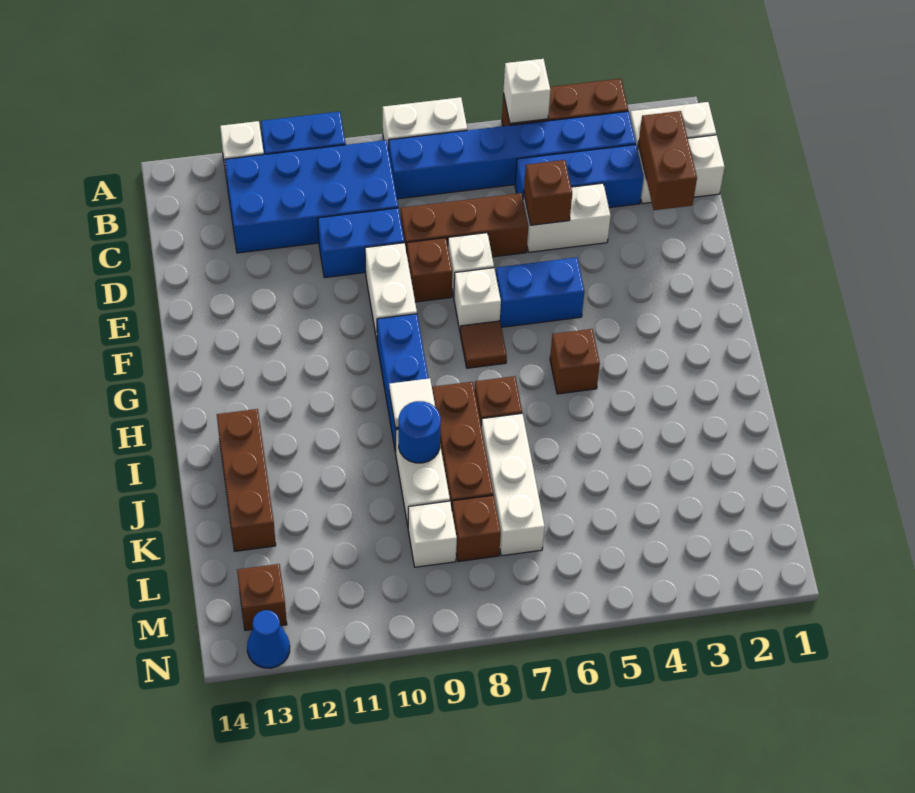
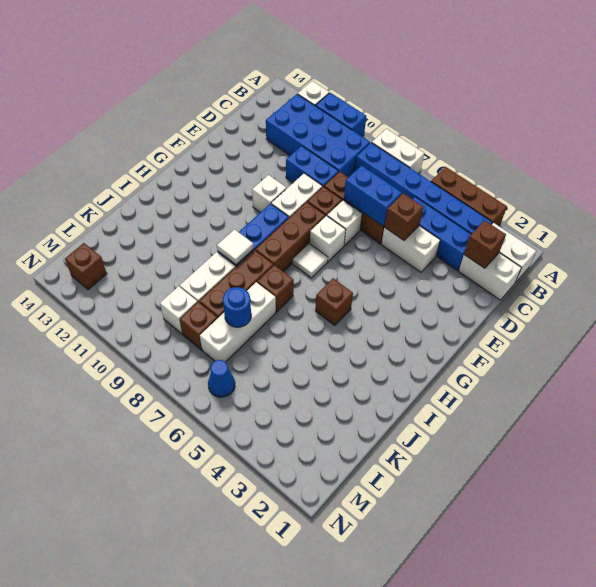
white brick A5 level 2 -> white brick F10 level 1
brown brick C2:D2 level 2 -> brown brick C2 level 2
blue brick F5:F6 level 1 -> blue brick D6:D7 level 2
brown tile G7 level 1 -> white tile G7 level 1
brown brick I13:K13 level 1 -> brown brick F8:H8 level 1
blue round brick J9 level 2 -> blue round brick K7 level 2
blue cone N13 level 1 -> blue cone M6 level 1

